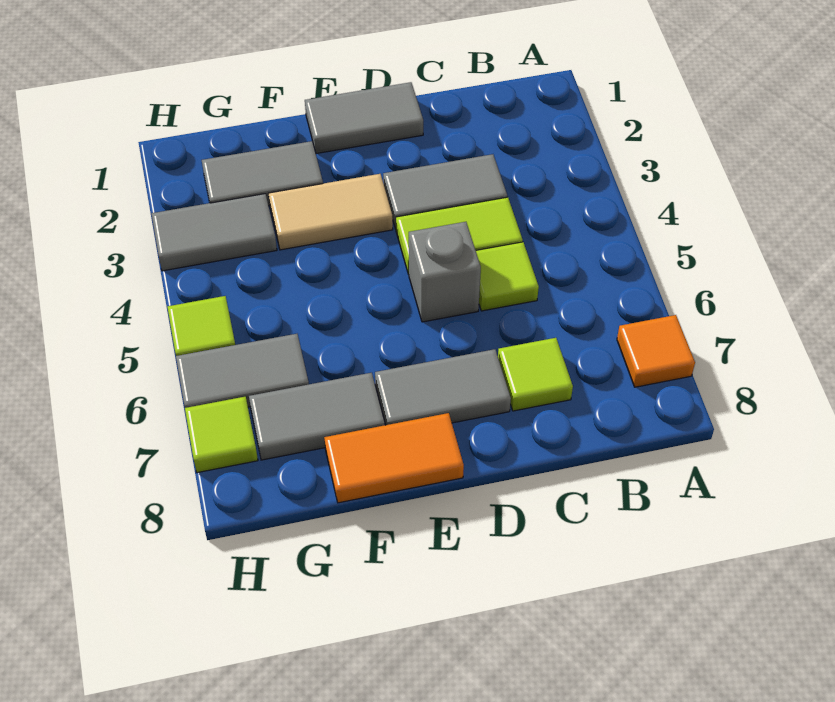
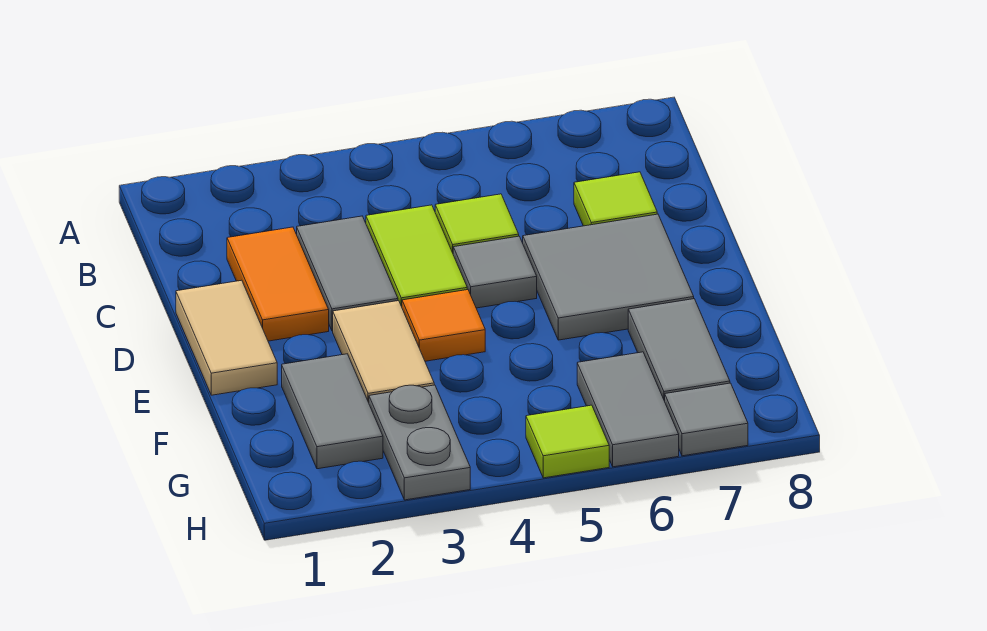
orange tile A7 level 1 -> orange tile E4 level 1
grey tile D1:E1 level 1 -> tan tile D1:E1 level 1
grey brick D5 level 1 -> grey tile D5 level 1
grey tile D7:E7 level 1 -> grey tile D6:E7 level 1
orange tile E8:F8 level 1 -> orange tile C2:D2 level 1
grey tile G3:H3 level 1 -> grey plate G3:H3 level 1
lime tile H7 level 1 -> grey tile H7 level 1

